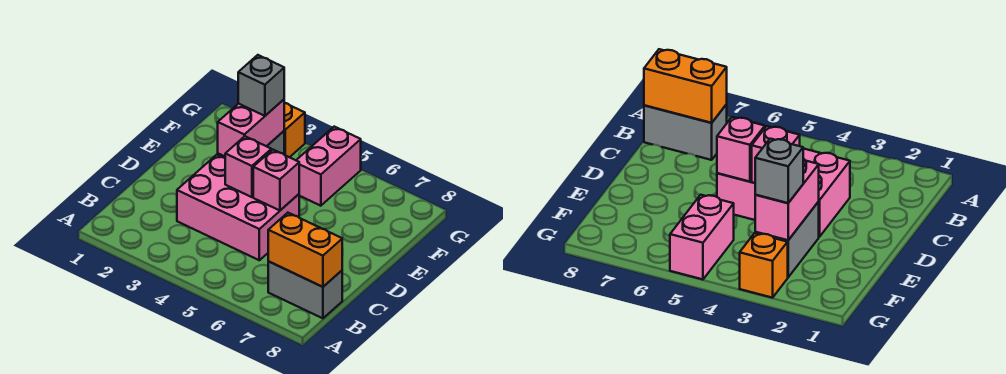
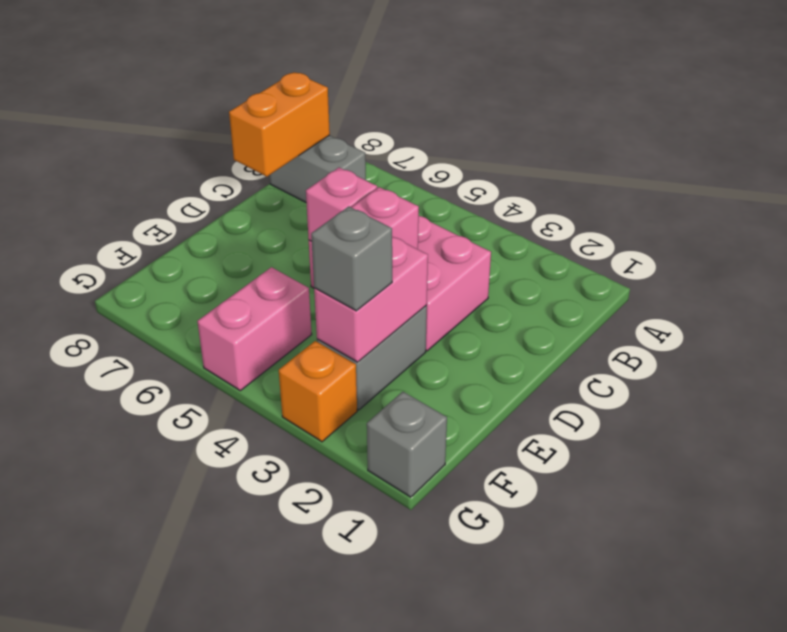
orange brick B7:B8 level 2 -> orange brick B8:C8 level 2
none -> grey brick G1 level 1

